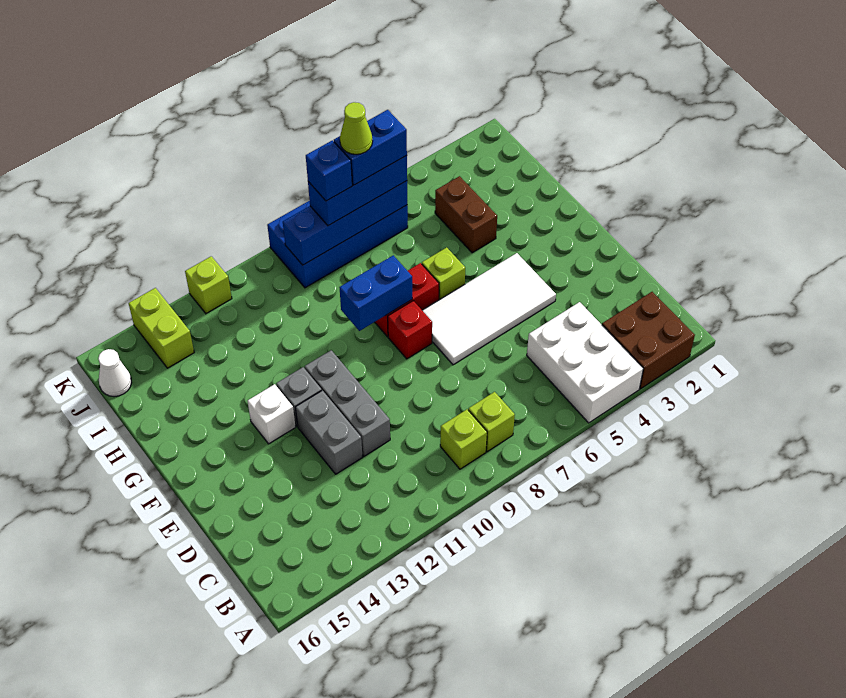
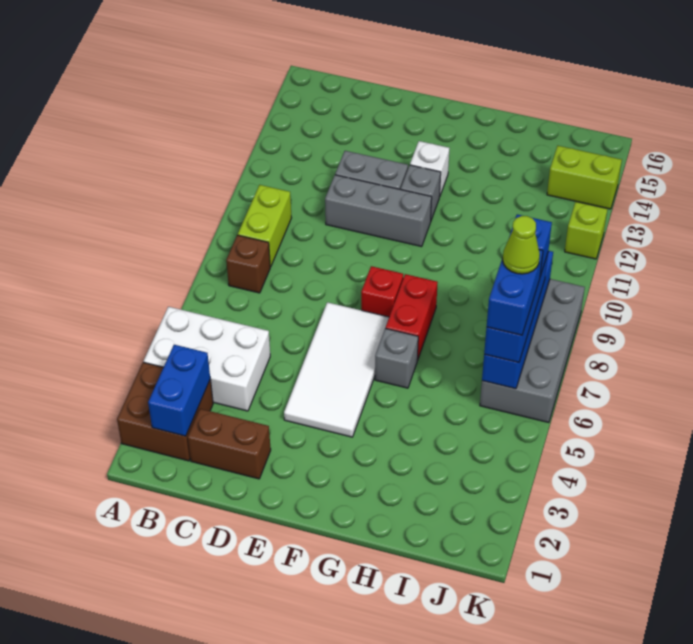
lime brick B8 level 1 -> brown brick B8 level 1
lime brick B9 level 1 -> lime brick B9:B10 level 1
lime brick G6 level 1 -> grey brick G6 level 1
blue brick G8:G9 level 2 -> blue brick B2:B3 level 2
brown brick H4:I4 level 1 -> brown brick C2:D2 level 1
blue brick J6:K9 level 1 -> grey brick J6:K9 level 1
white cone J16 level 1 -> none

